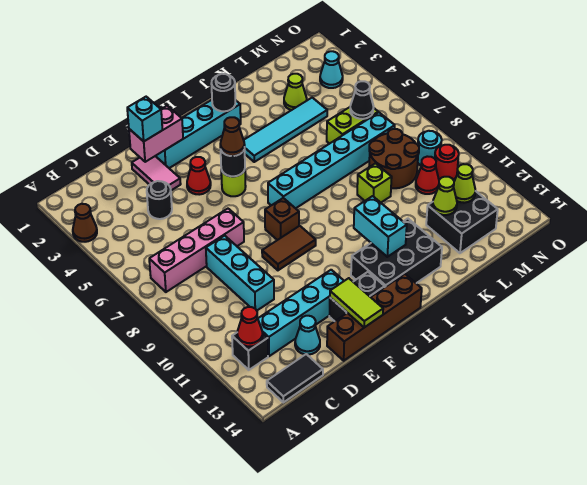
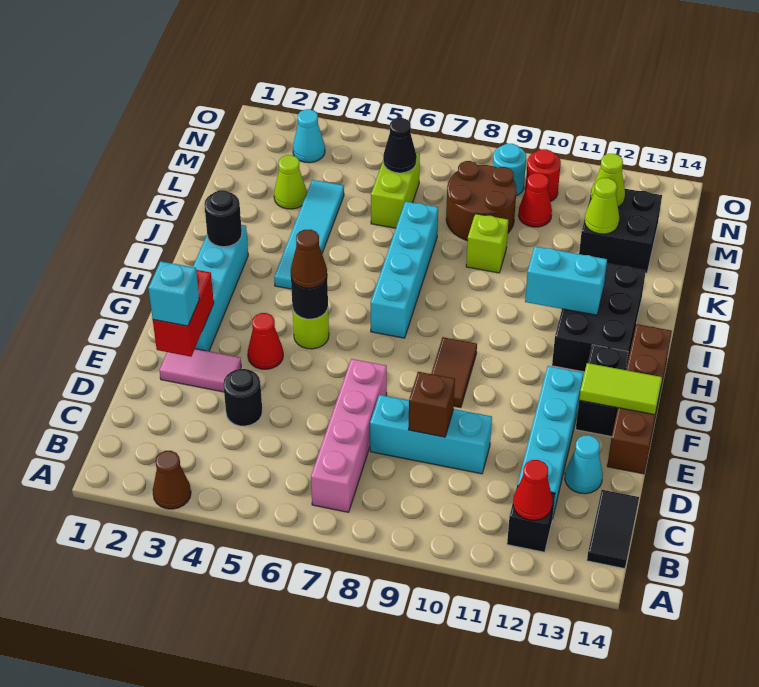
pink brick E2:F2 level 2 -> red brick E2:F2 level 2
brown brick G8 level 1 -> brown brick D9 level 2
cyan brick H7:M7 level 1 -> cyan brick H7:K7 level 1

